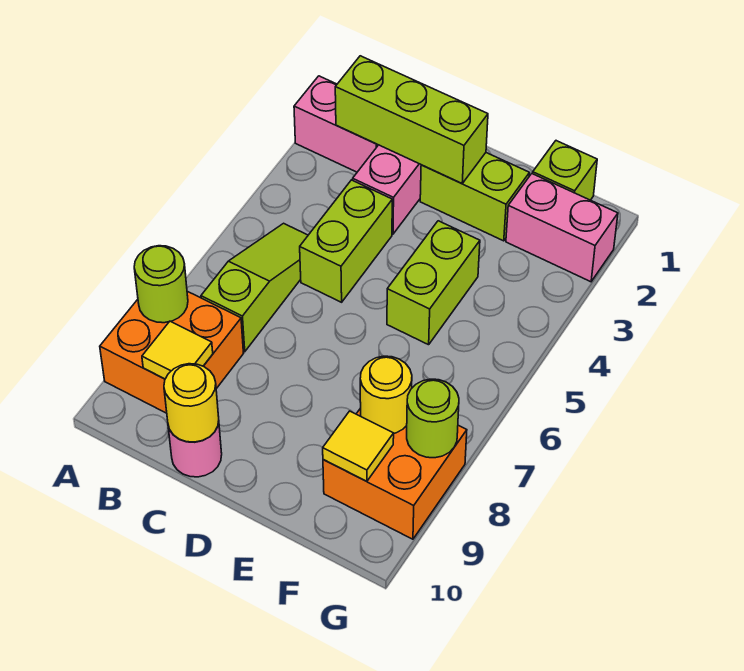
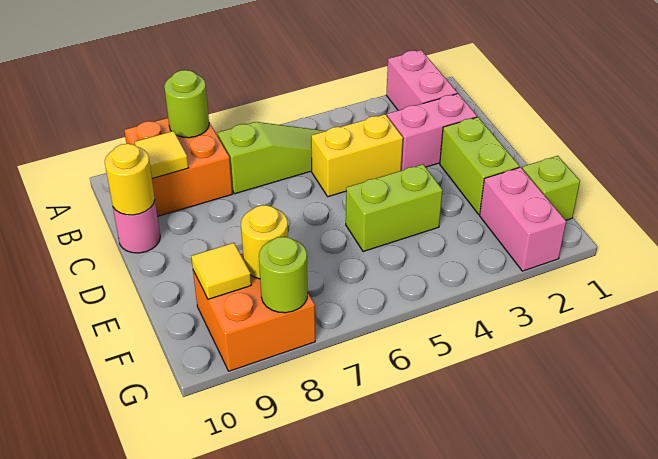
lime brick B2:D2 level 2 -> none
lime brick C4:C5 level 1 -> yellow brick C4:C5 level 1

